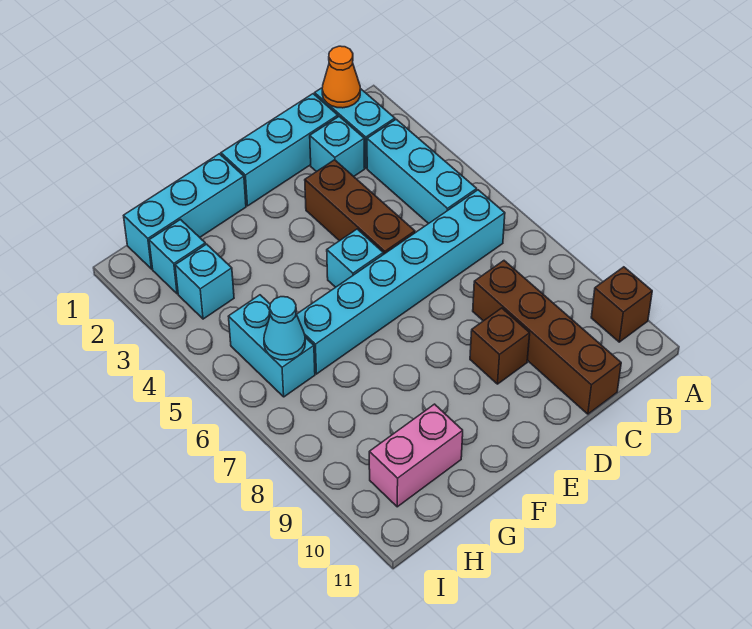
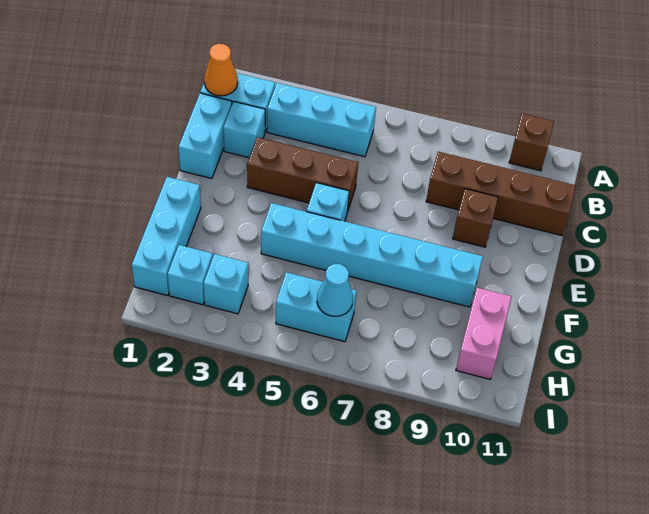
cyan brick B6:G6 level 1 -> cyan brick F4:F9 level 1
cyan brick C1:E1 level 1 -> cyan brick C1:D1 level 1

